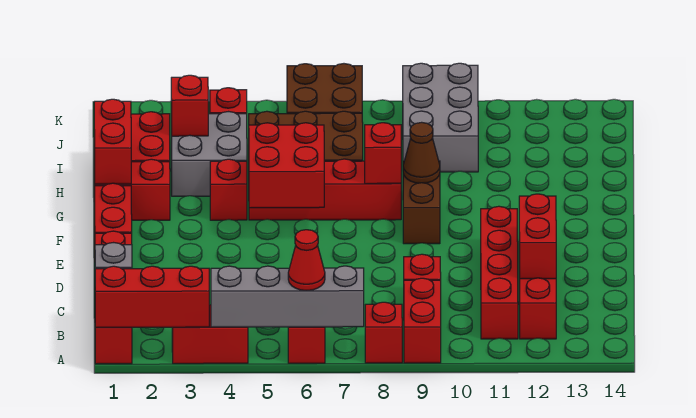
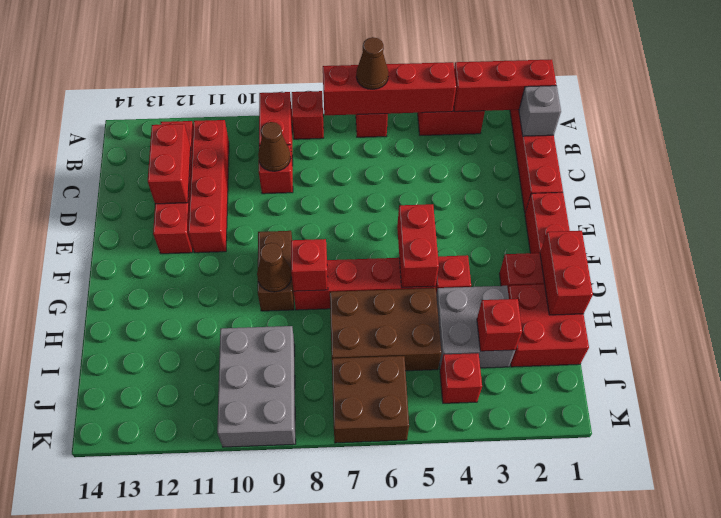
grey brick A4:A7 level 2 -> red brick A4:A7 level 2
red cone A6 level 3 -> brown cone A6 level 3
none -> brown cone C9 level 2
red brick F5:G6 level 2 -> red brick F5:G5 level 2

